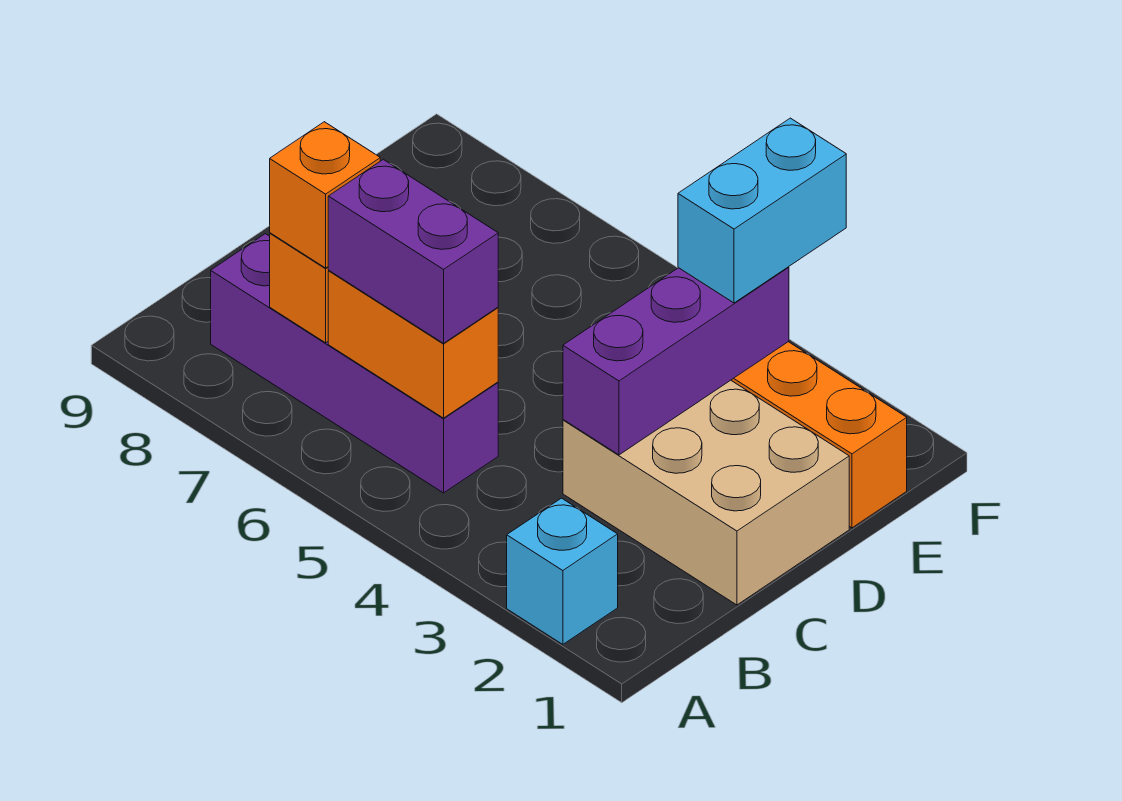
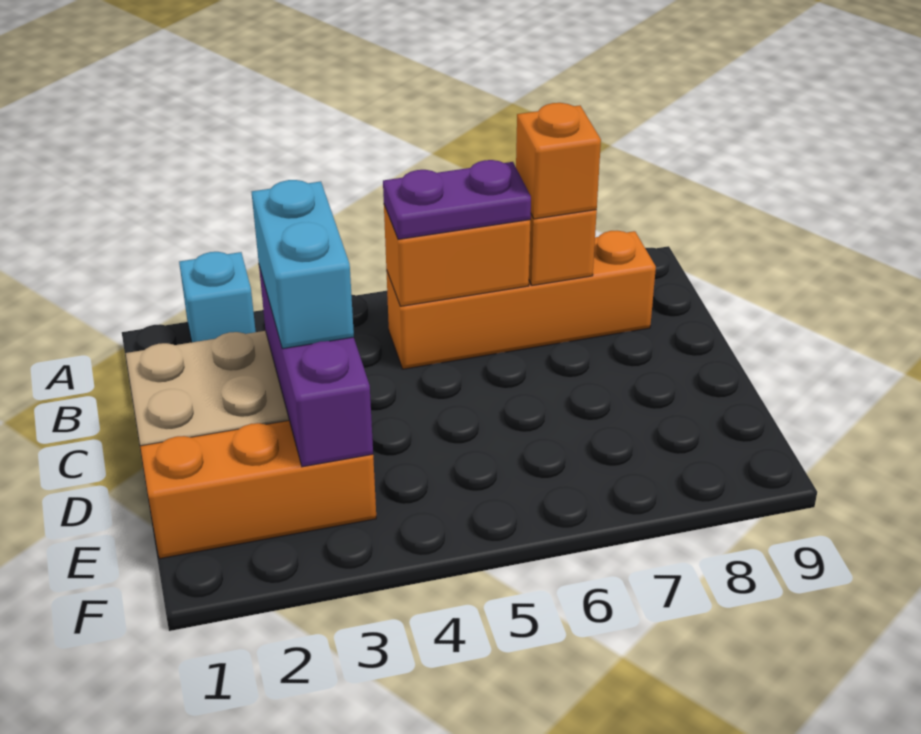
purple brick B5:B8 level 1 -> orange brick B5:B8 level 1
purple brick B5:B6 level 3 -> purple plate B5:B6 level 3
cyan brick E3:F3 level 3 -> cyan brick C3:D3 level 3

